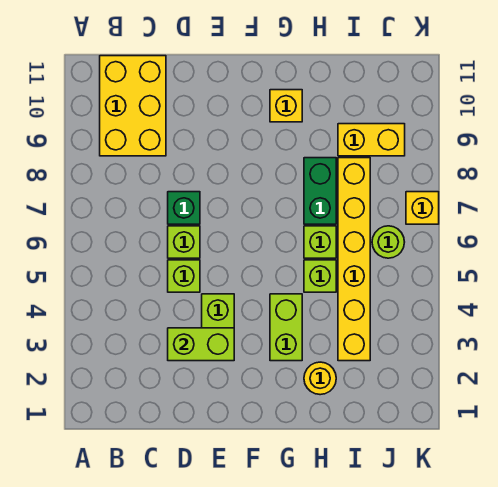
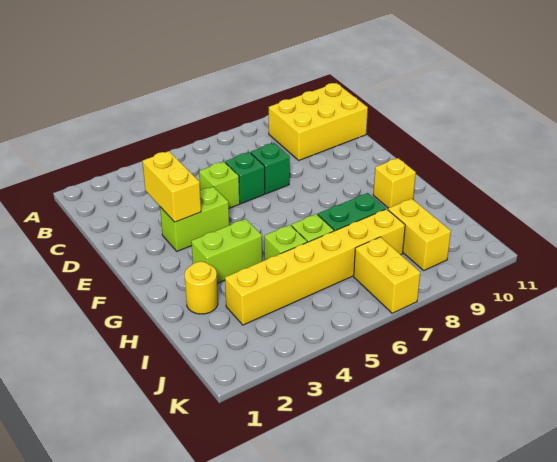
lime brick D3:E3 level 2 -> yellow brick D3:E3 level 2
lime brick D6 level 1 -> green brick D6 level 1
lime round brick J6 level 1 -> none
yellow brick K7 level 1 -> yellow brick J7:K7 level 1

